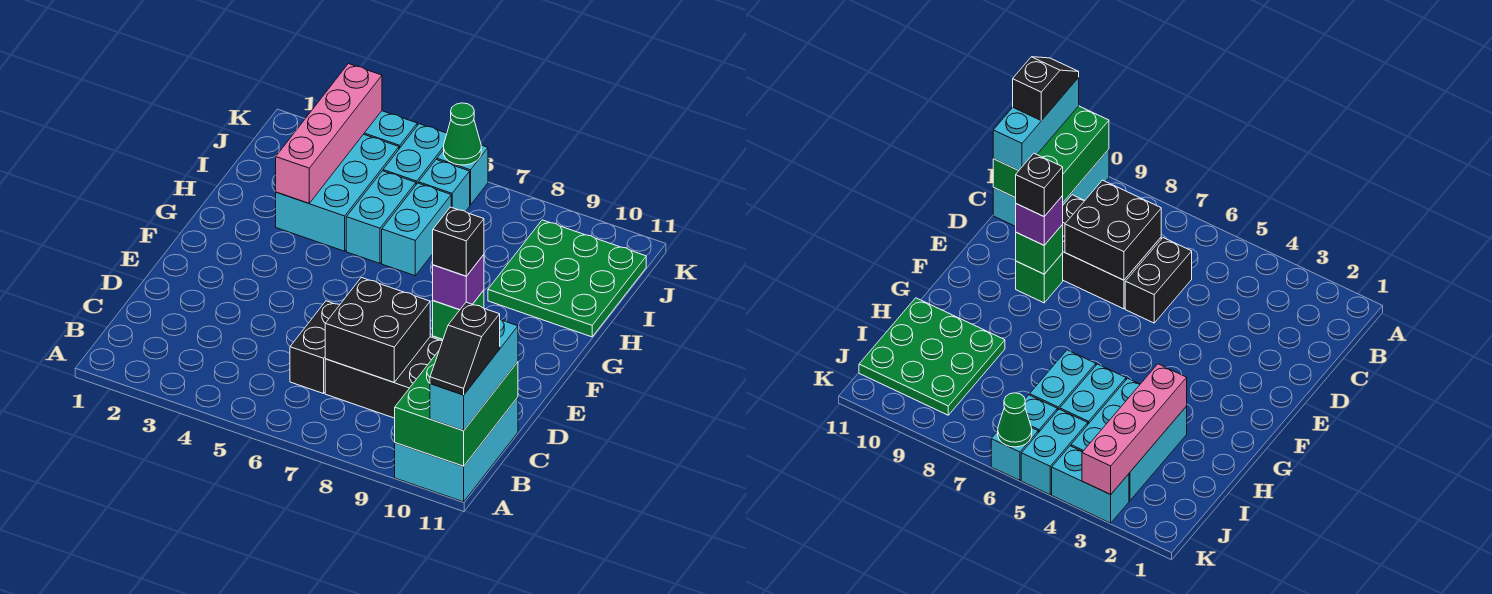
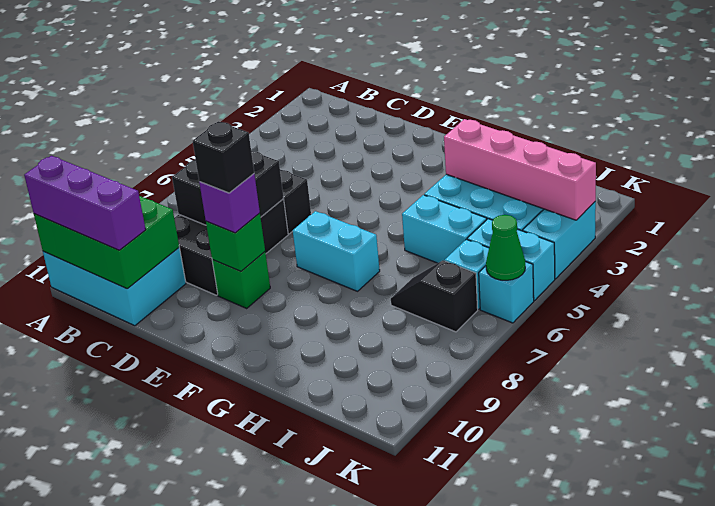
cyan brick A11:C11 level 3 -> purple brick A11:C11 level 3
black slope A11:B11 level 4 top B -> black slope I7:J7 level 1 top J
cyan brick H6:I6 level 1 -> cyan brick F7:G7 level 1
green plate H9:J11 level 1 -> none

